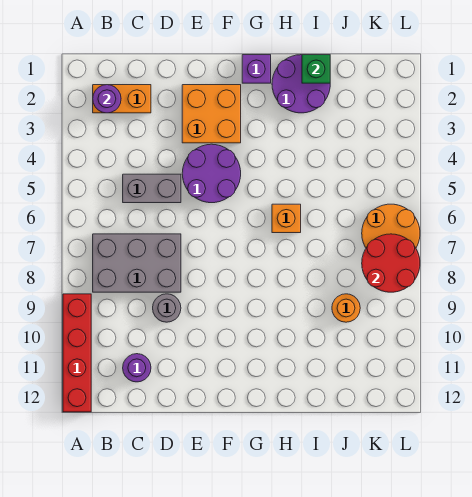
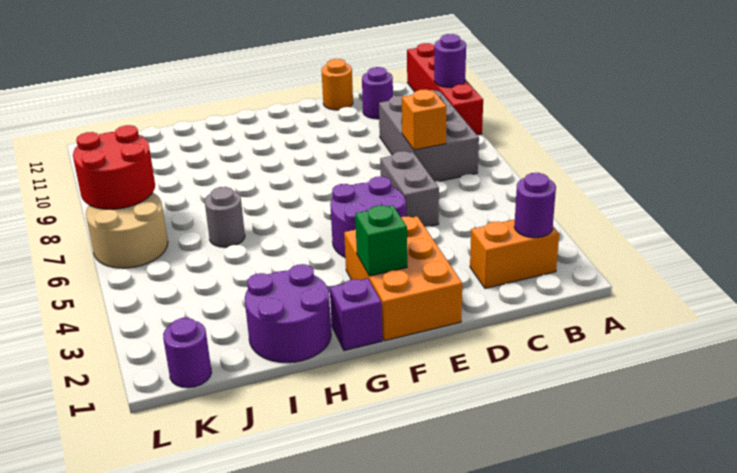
none -> purple round brick A10 level 2
grey brick B7:D8 level 1 -> grey brick B7:C9 level 1
grey brick C5:D5 level 1 -> grey brick D5:D6 level 1
grey round brick D9 level 1 -> grey round brick I6 level 1
orange brick E2:F3 level 1 -> orange brick E1:F3 level 1
orange brick H6 level 1 -> orange brick C7 level 2
green brick I1 level 2 -> green brick F2 level 2
orange round brick J9 level 1 -> orange round brick D12 level 1
none -> purple round brick K1 level 1
orange round brick K6:L7 level 1 -> tan round brick K6:L7 level 1

